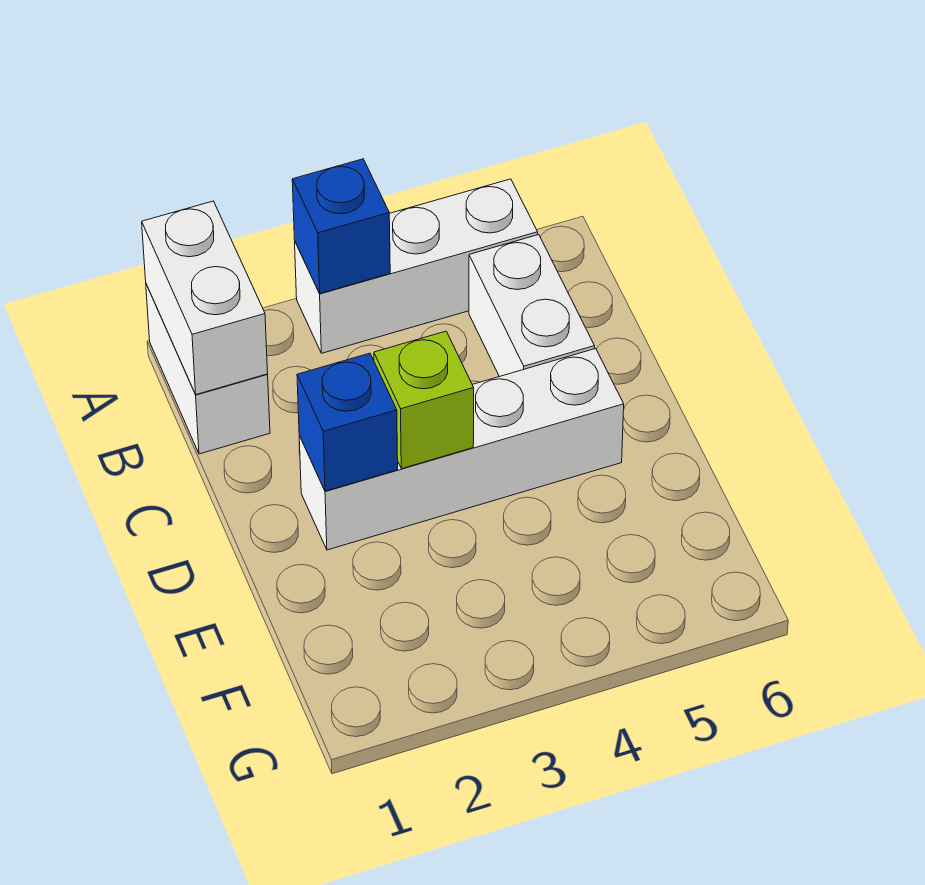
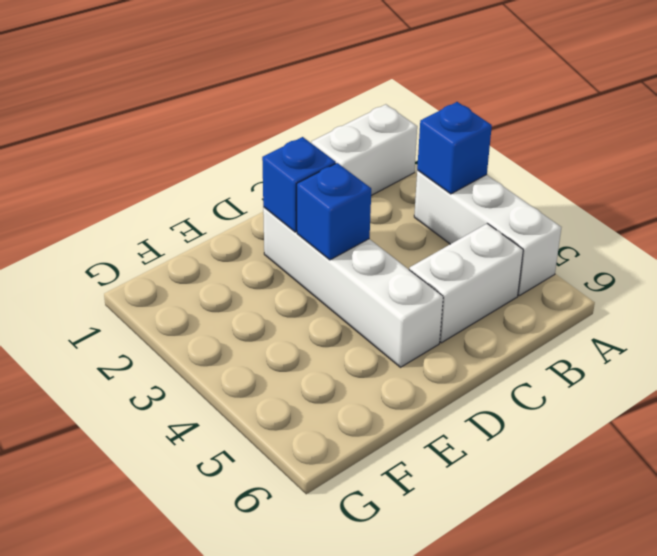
white brick A1:B1 level 2 -> none
lime brick D3 level 2 -> blue brick D3 level 2

